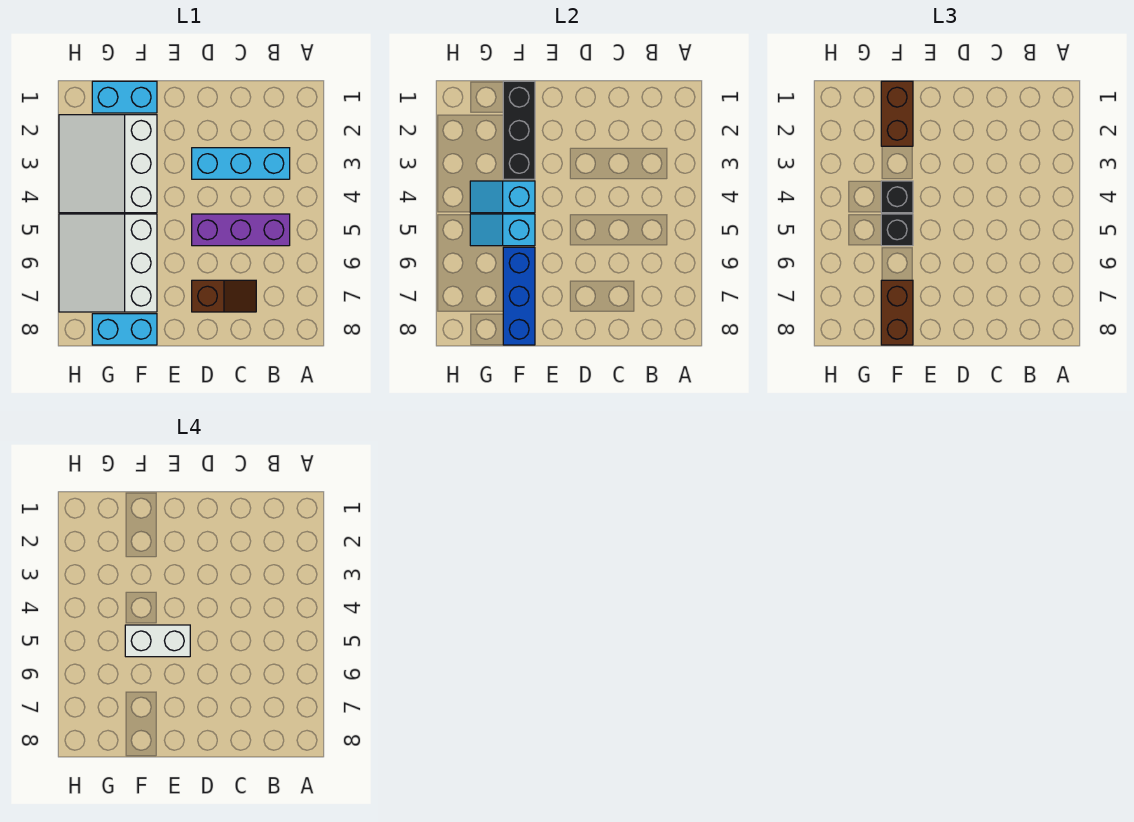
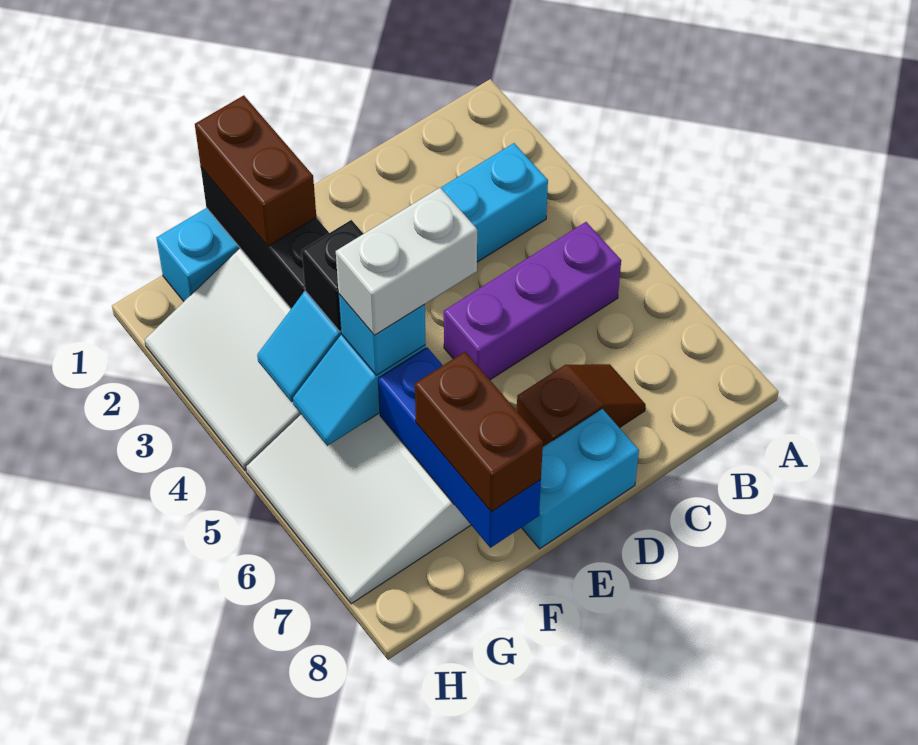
black brick F5 level 3 -> cyan brick F5 level 3
cyan brick F8:G8 level 1 -> cyan brick D8:E8 level 1

